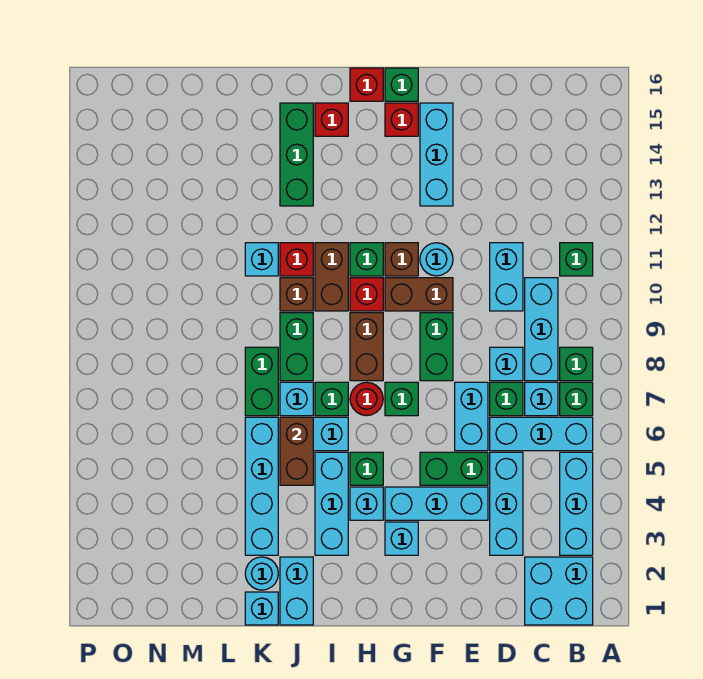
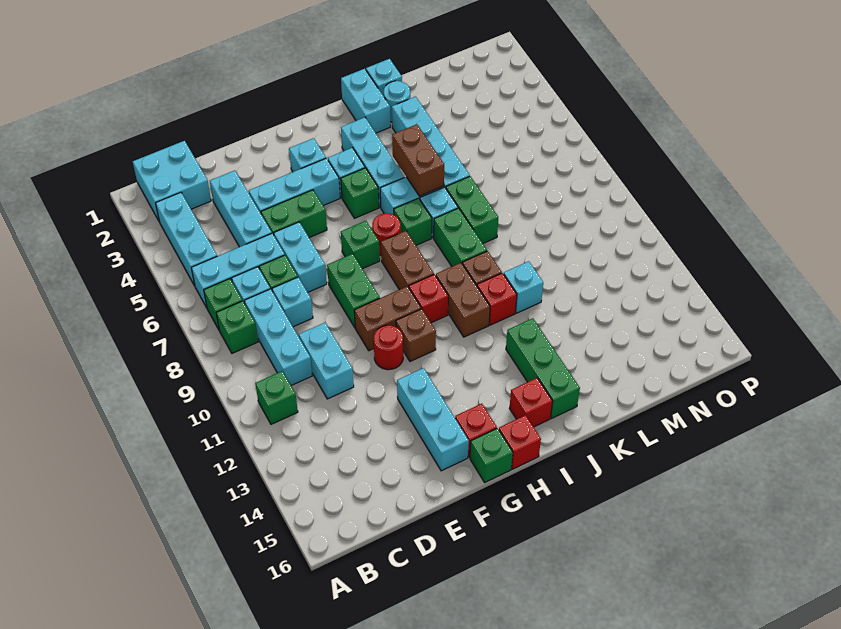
cyan round brick F11 level 1 -> red round brick F11 level 1
green brick H11 level 1 -> none

